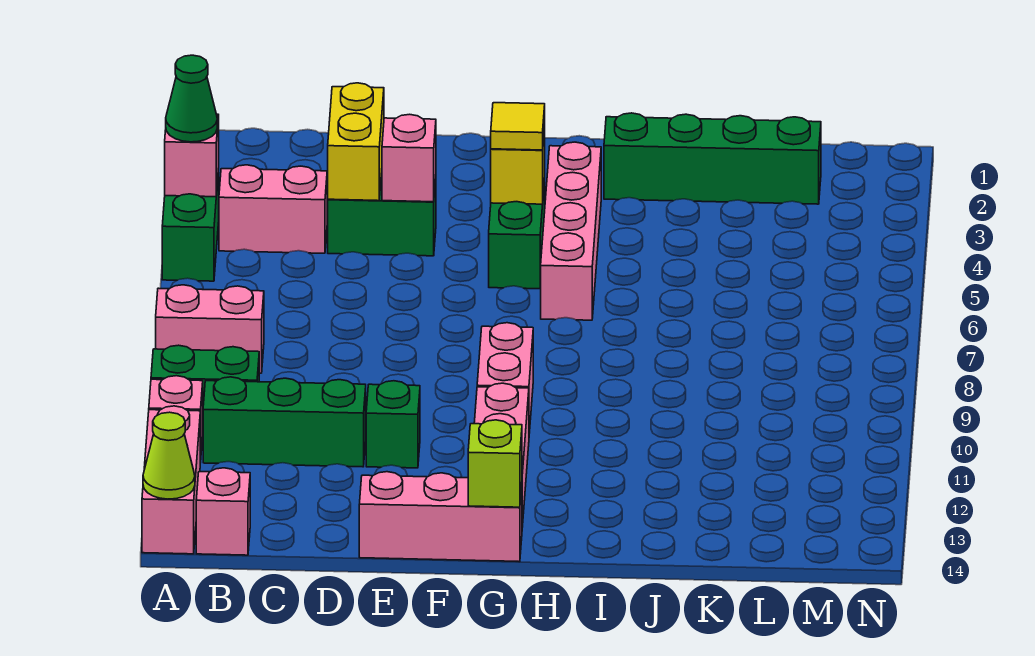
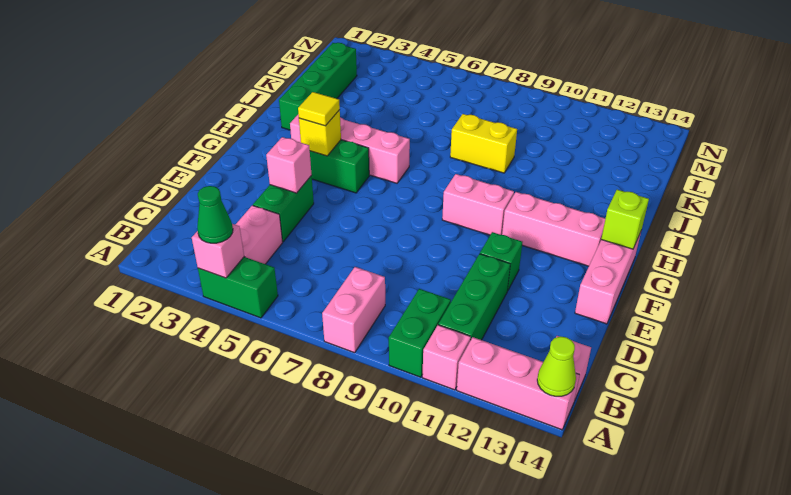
yellow brick D3:D4 level 2 -> yellow brick J8:J9 level 1

